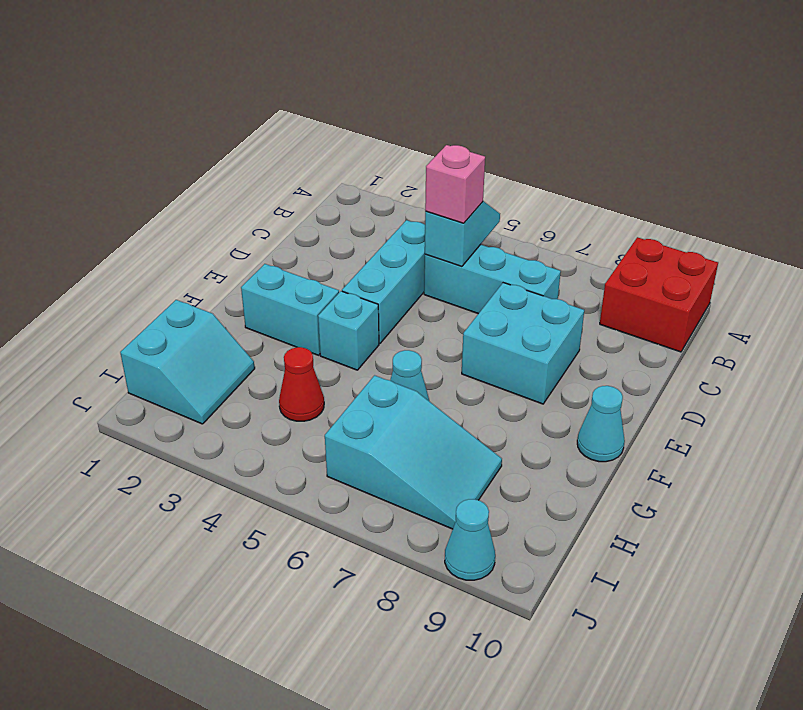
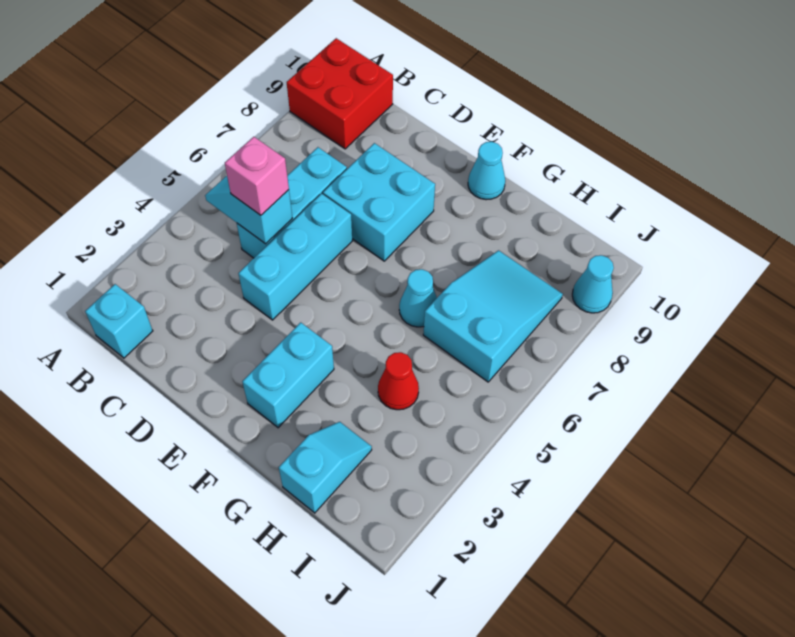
cyan brick C4:E4 level 1 -> cyan brick D4:D6 level 1
cyan brick F4 level 1 -> cyan brick B1 level 1
cyan slope H1:I2 level 1 top 1 -> cyan slope H1:H2 level 1 top 1

